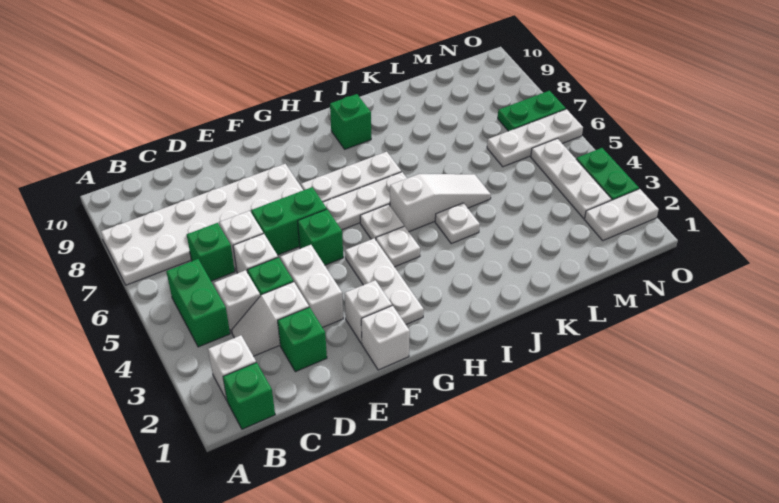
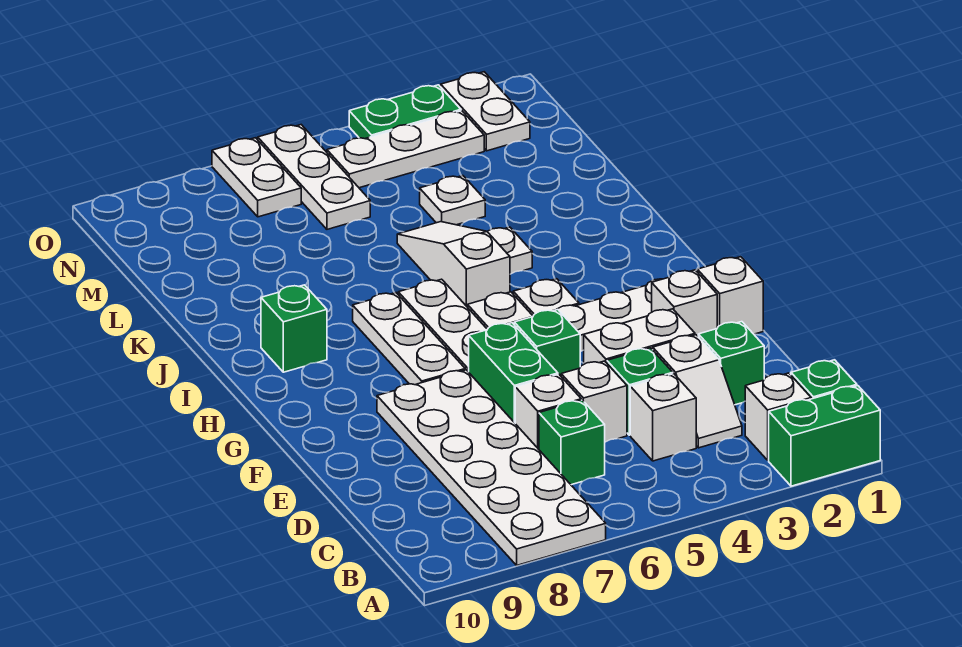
green brick B4:B5 level 1 -> green brick A1:A2 level 1
none -> white plate L4 level 1
green plate N7:O7 level 1 -> white plate N7:O7 level 1

